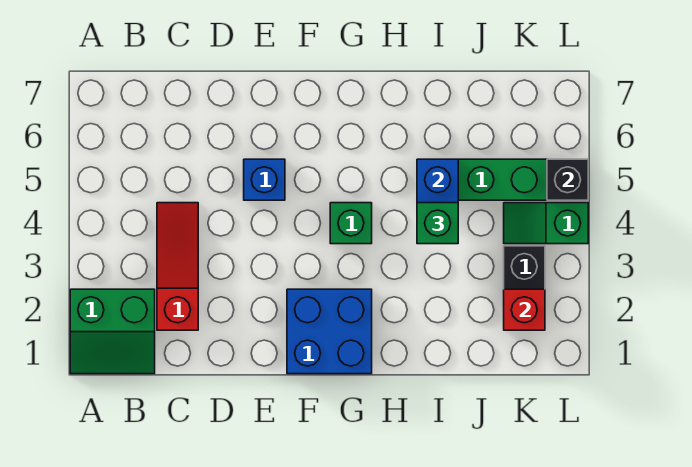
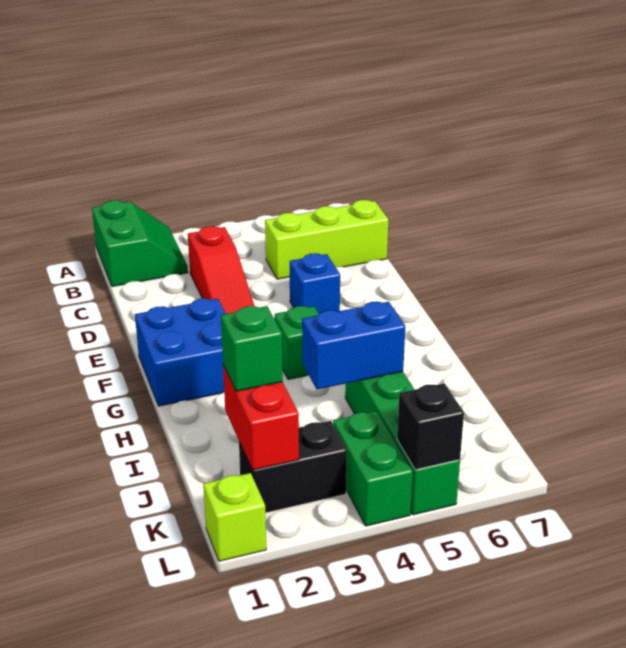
green slope A1:B2 level 1 top 2 -> green slope A1:B2 level 1 top 1
red slope C2:C4 level 1 top 2 -> red slope C3:E3 level 1 top C
none -> lime brick C5:C7 level 1
green brick I4 level 3 -> green brick J2 level 3
red brick K2 level 2 -> red brick J2:K2 level 2
green slope K4:L4 level 1 top L -> green brick K4:L4 level 1
none -> lime brick L1 level 1

